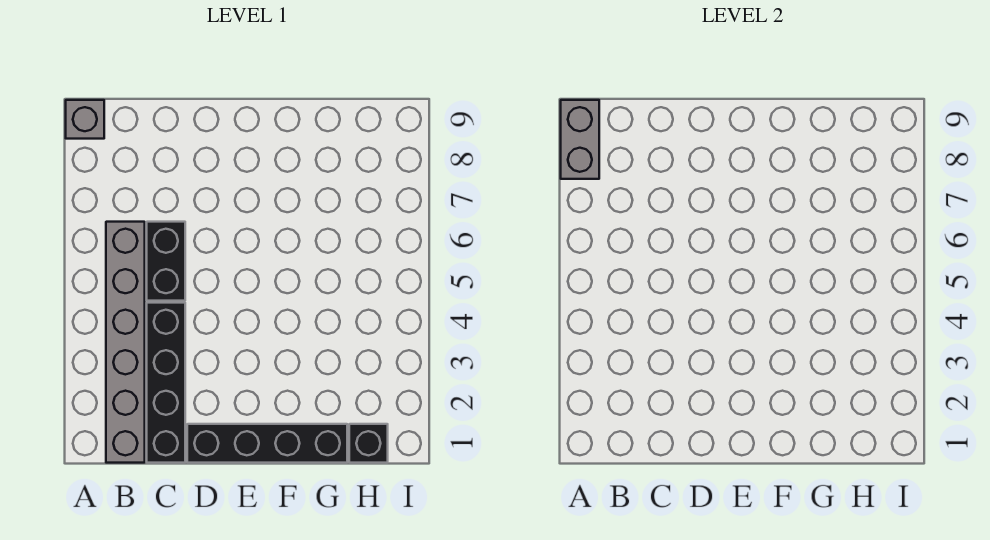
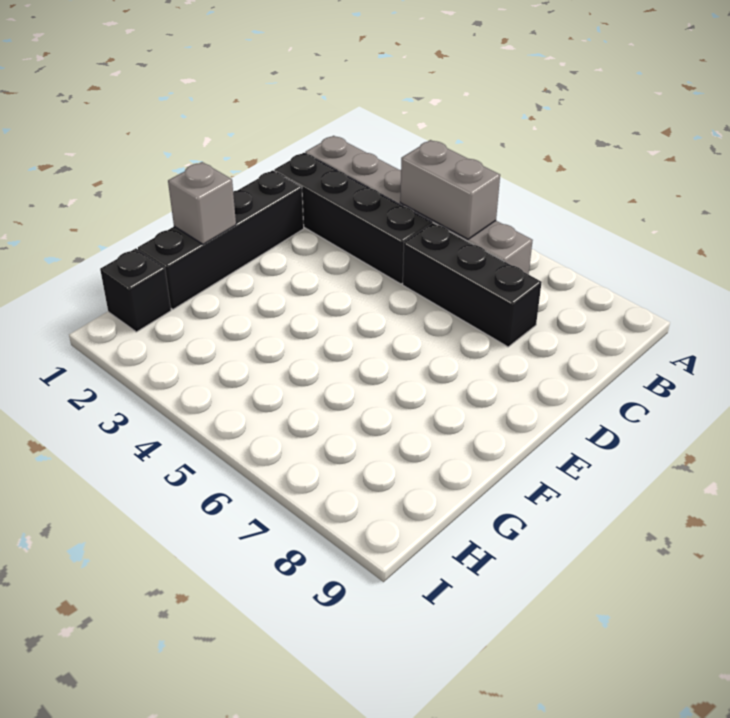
grey brick A8:A9 level 2 -> grey brick B4:B5 level 2
grey brick A9 level 1 -> grey brick F1 level 2
black brick C5:C6 level 1 -> black brick C5:C7 level 1

